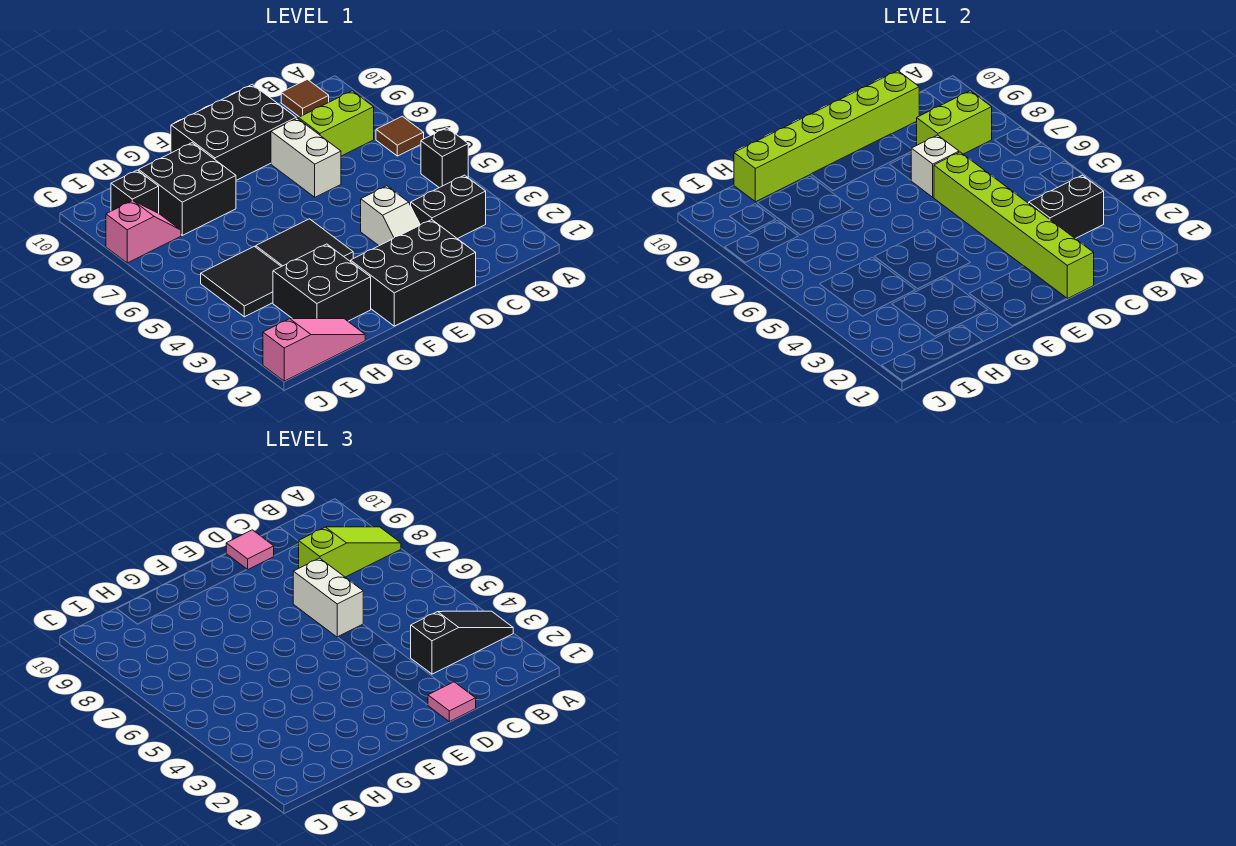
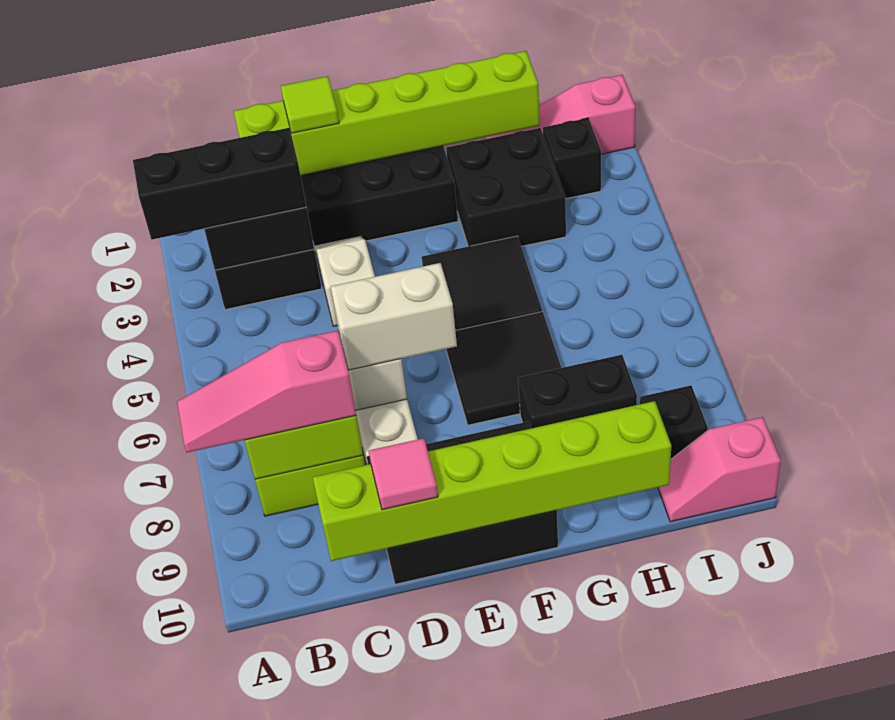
black slope A3:C3 level 3 top C -> black brick A3:C3 level 3
black brick A5 level 1 -> black brick I2 level 1
brown tile A7 level 1 -> none
lime slope A8:C8 level 3 top C -> pink slope A8:C8 level 3 top C
brown tile B10 level 1 -> none
lime brick D1:D6 level 2 -> lime brick C1:H1 level 2
pink tile D1 level 3 -> lime tile D1 level 3
white brick D6:D7 level 3 -> white brick D7:E7 level 3
black brick G8:H9 level 1 -> black brick G8:H8 level 1
black tile H4:I5 level 1 -> black tile F6:G7 level 1
pink slope I8:J8 level 1 top J -> pink slope I10:J10 level 1 top J

